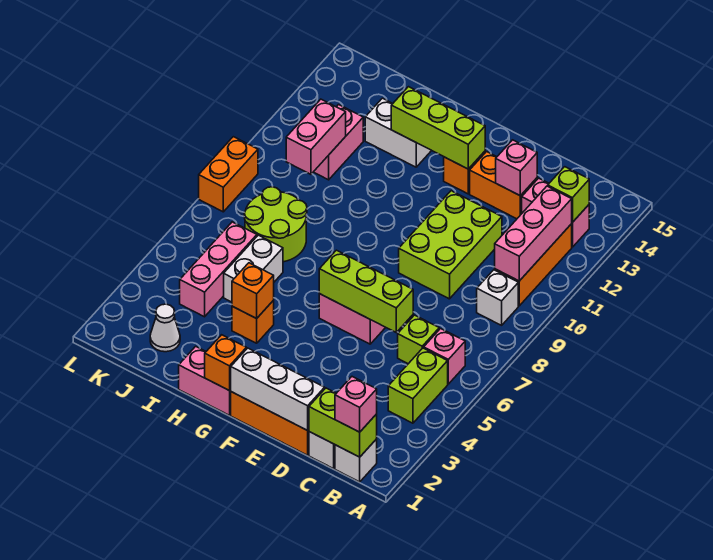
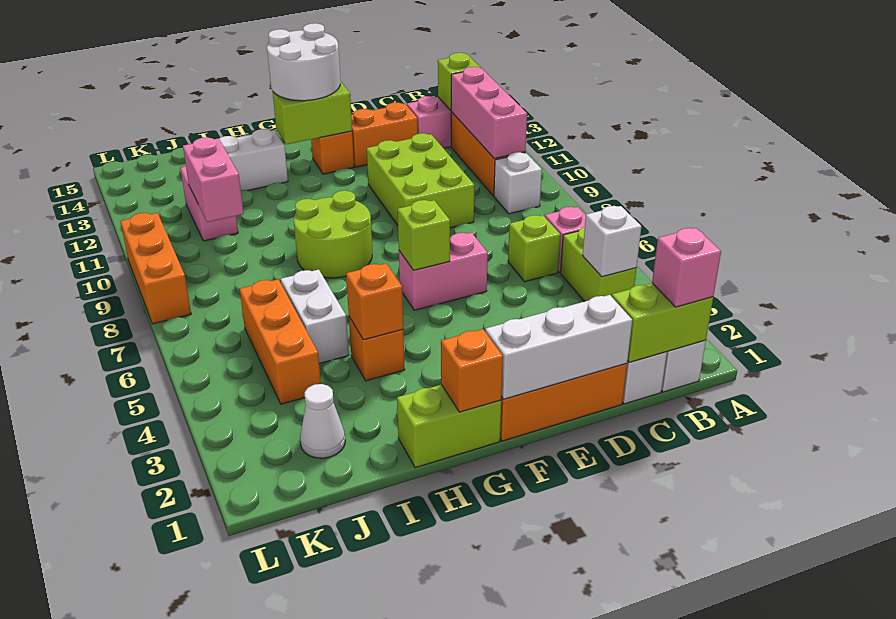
none -> white brick B4 level 2
lime brick D6:F6 level 2 -> lime brick F6 level 2
pink brick D13 level 2 -> none
lime brick F13:H13 level 2 -> lime brick F13:G13 level 2
none -> white round brick F13:G14 level 3
pink brick G1:H1 level 1 -> lime brick G1:H1 level 1
lime round brick I7:J8 level 1 -> lime round brick G8:H9 level 1
pink brick J4:J6 level 1 -> orange brick J4:J6 level 1
orange brick L8:L9 level 1 -> orange brick L8:L10 level 1

